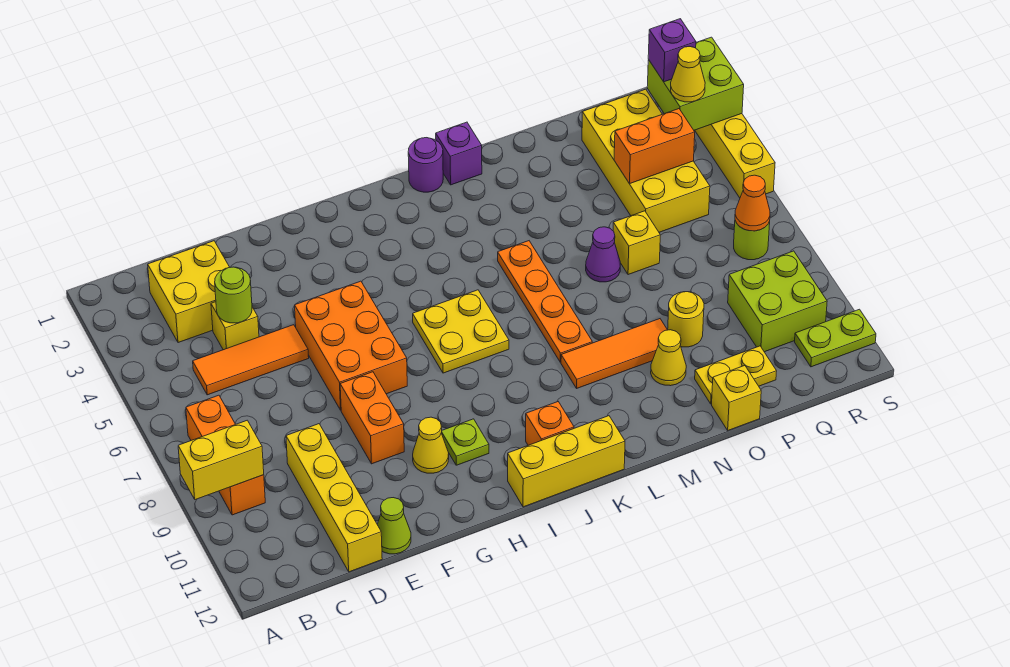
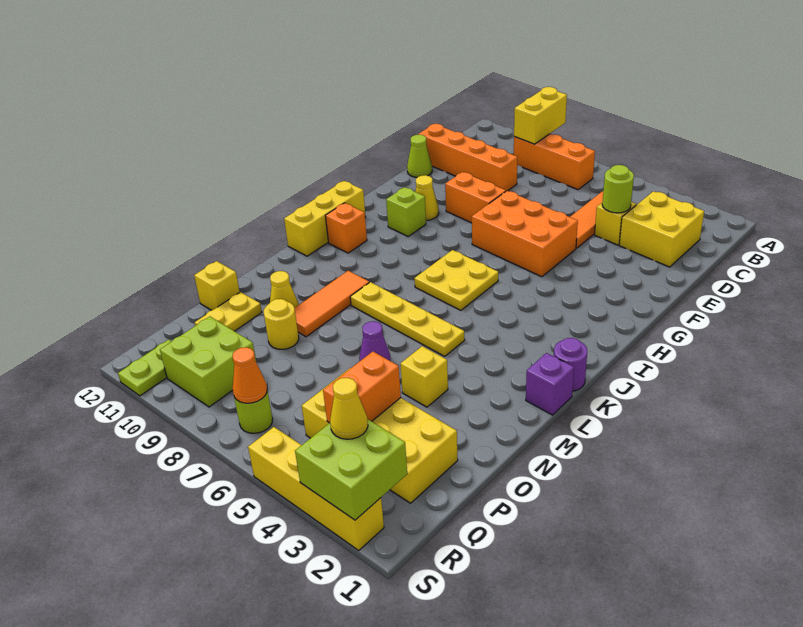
yellow brick D9:D12 level 1 -> orange brick D9:D12 level 1
lime plate H10 level 1 -> lime brick H10 level 1
orange plate L5:L8 level 1 -> yellow plate L5:L8 level 1
yellow brick O6 level 1 -> yellow brick N4 level 1
purple brick R2 level 3 -> none

